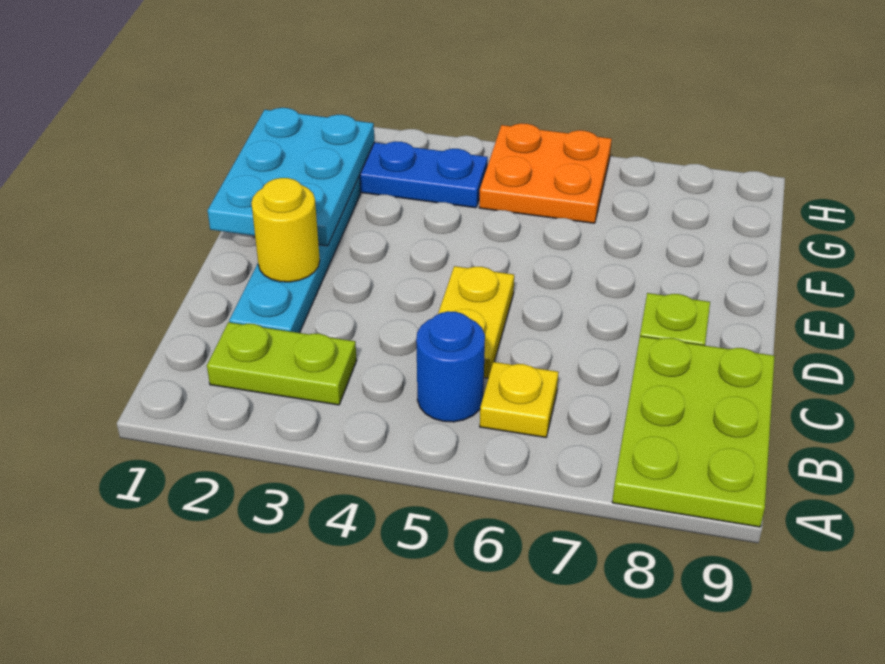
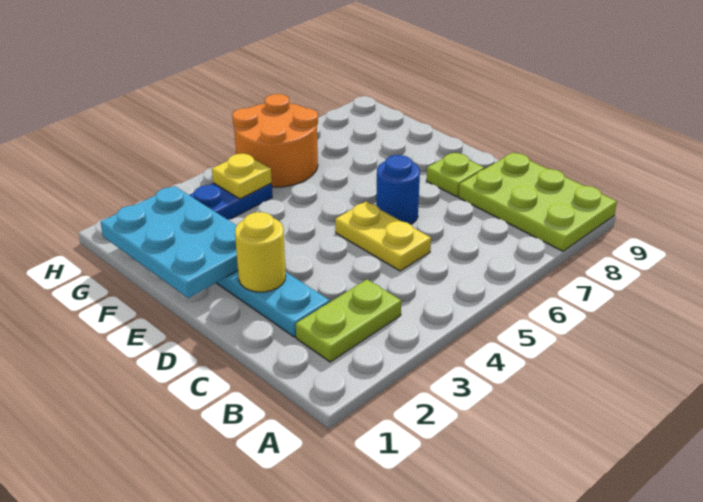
blue round brick B5 level 1 -> blue round brick D6 level 1
yellow plate B6 level 1 -> yellow plate G4 level 2
orange plate G5:H6 level 1 -> orange round brick G5:H6 level 1

